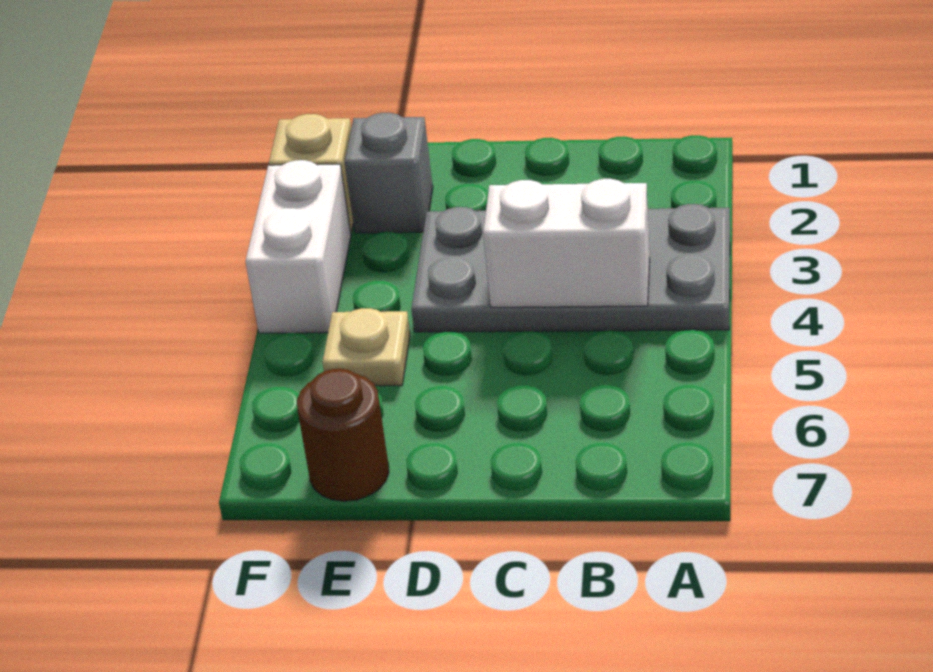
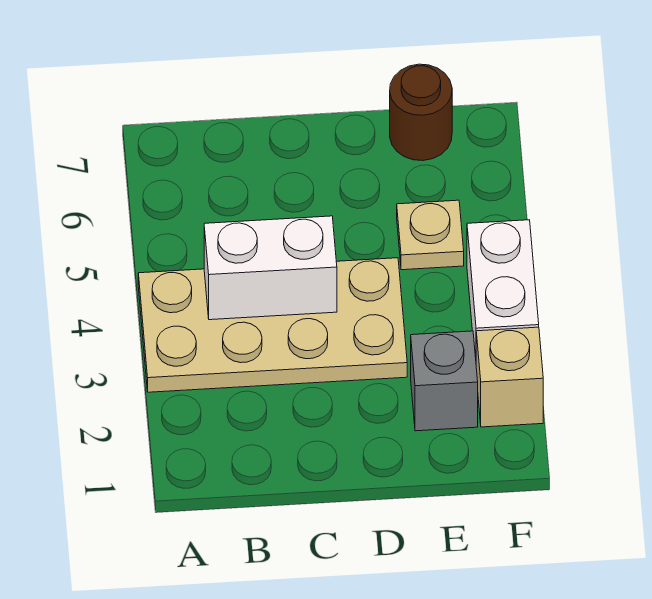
grey plate A3:D4 level 1 -> tan plate A3:D4 level 1

